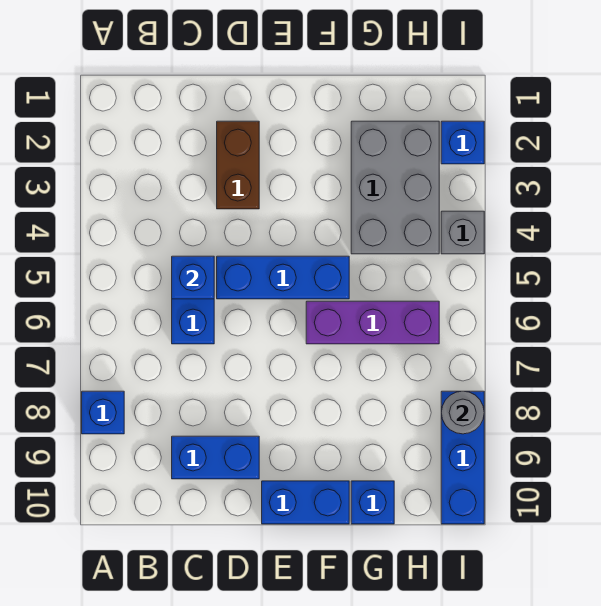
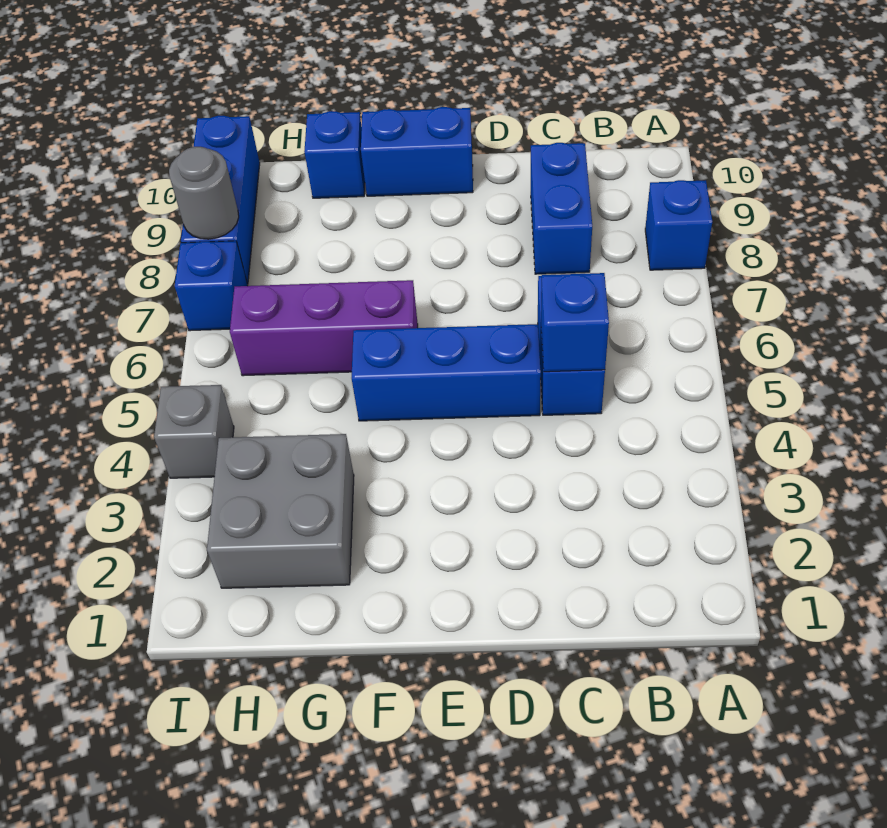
blue brick C9:D9 level 1 -> blue brick C8:C9 level 1
brown brick D2:D3 level 1 -> none
grey brick G2:H4 level 1 -> grey brick G2:H3 level 1
blue brick I2 level 1 -> blue brick I7 level 1

